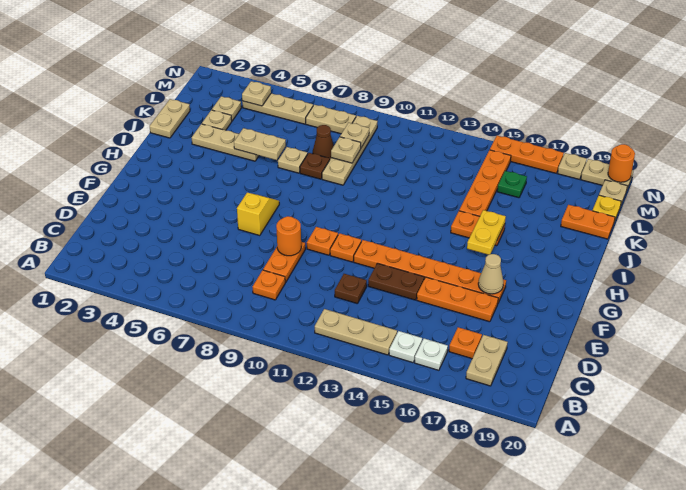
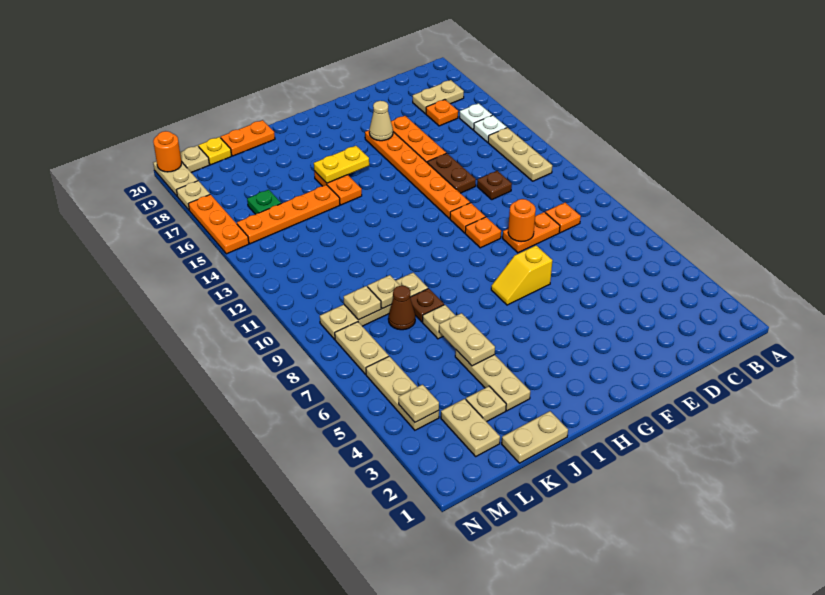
orange plate K19:K20 level 1 -> orange plate J20:K20 level 1
tan plate L3 level 1 -> tan plate L2:L3 level 1

